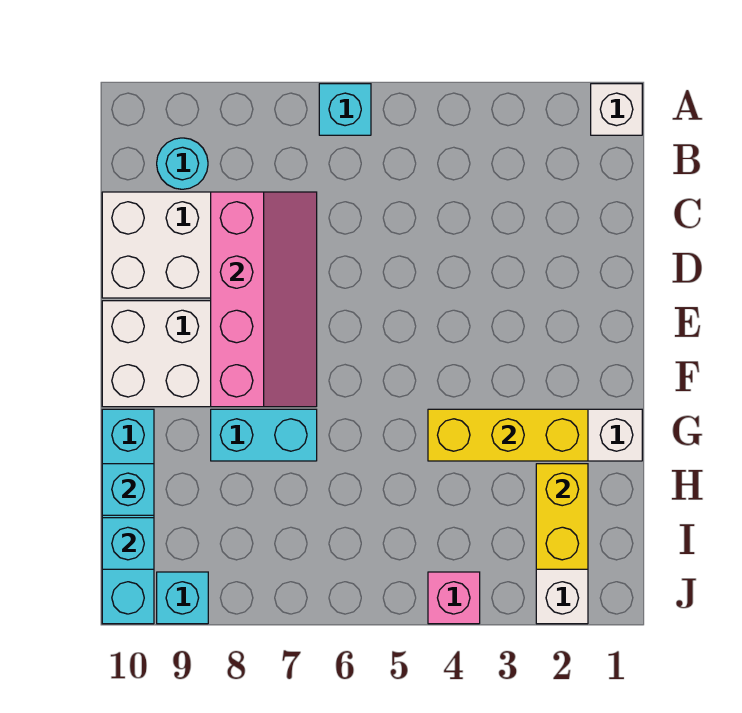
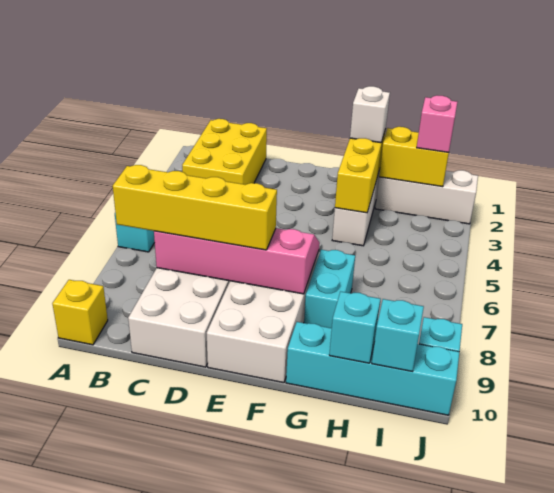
white brick A1 level 1 -> white brick G2 level 3
none -> yellow brick A10 level 1
none -> yellow brick B1:C3 level 1
none -> yellow brick B8:E8 level 3
cyan round brick B9 level 1 -> none
pink brick J4 level 1 -> pink brick I2 level 3

